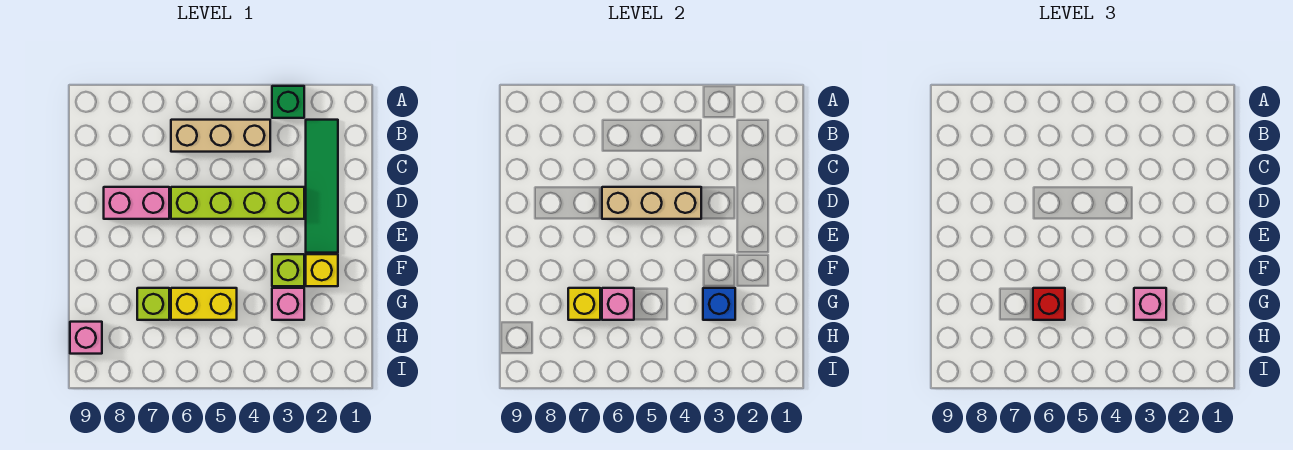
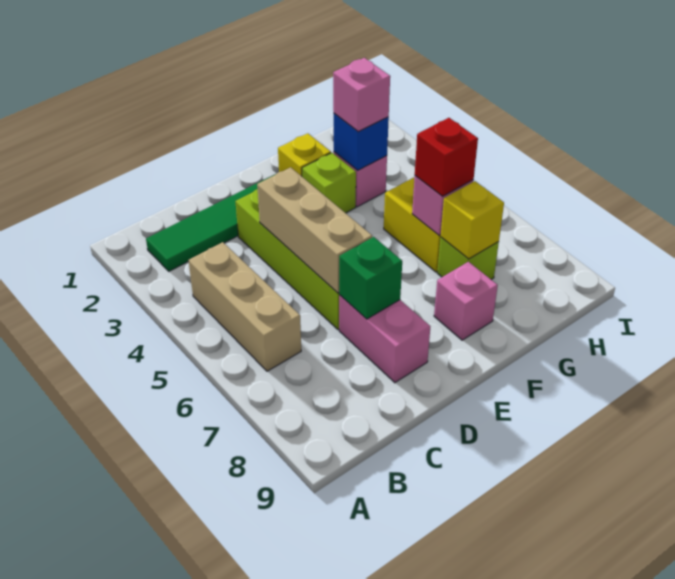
green brick A3 level 1 -> green brick D7 level 2
pink brick H9 level 1 -> pink brick F8 level 1

